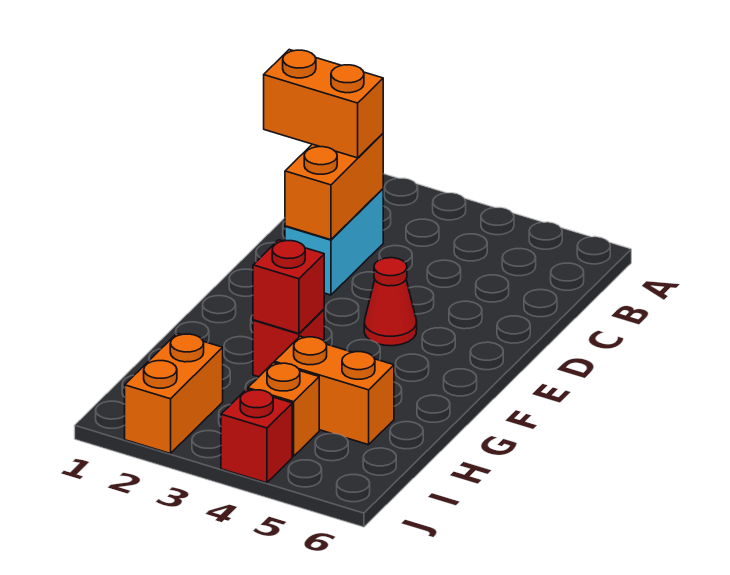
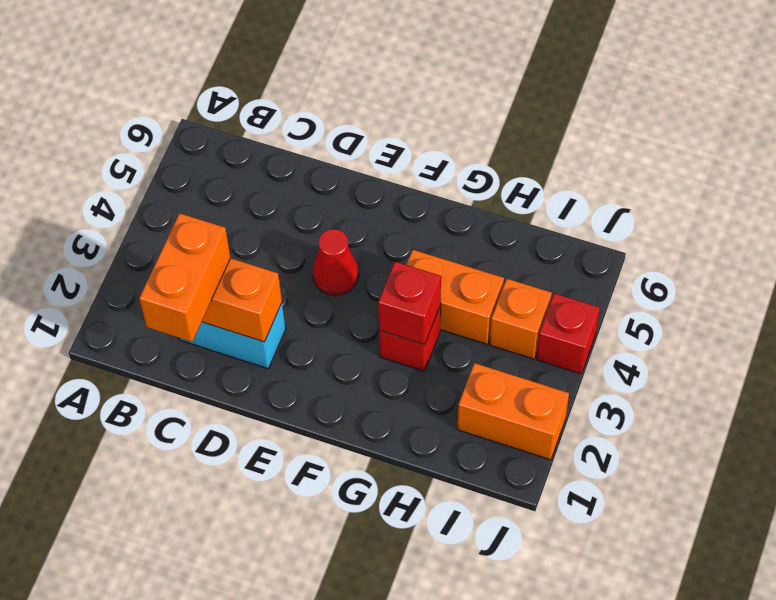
orange brick H4:H5 level 1 -> orange brick G4:H4 level 1

